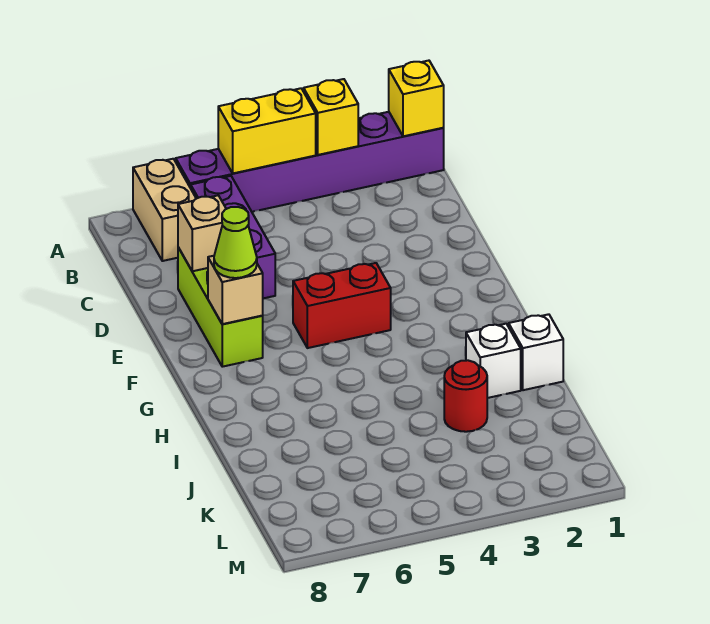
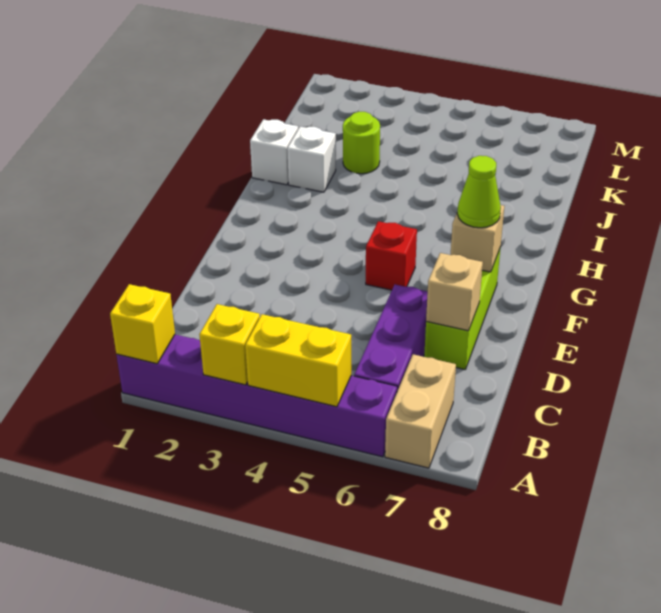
red brick F4:F5 level 1 -> red brick F5 level 1
red round brick J3 level 1 -> lime round brick J3 level 1

